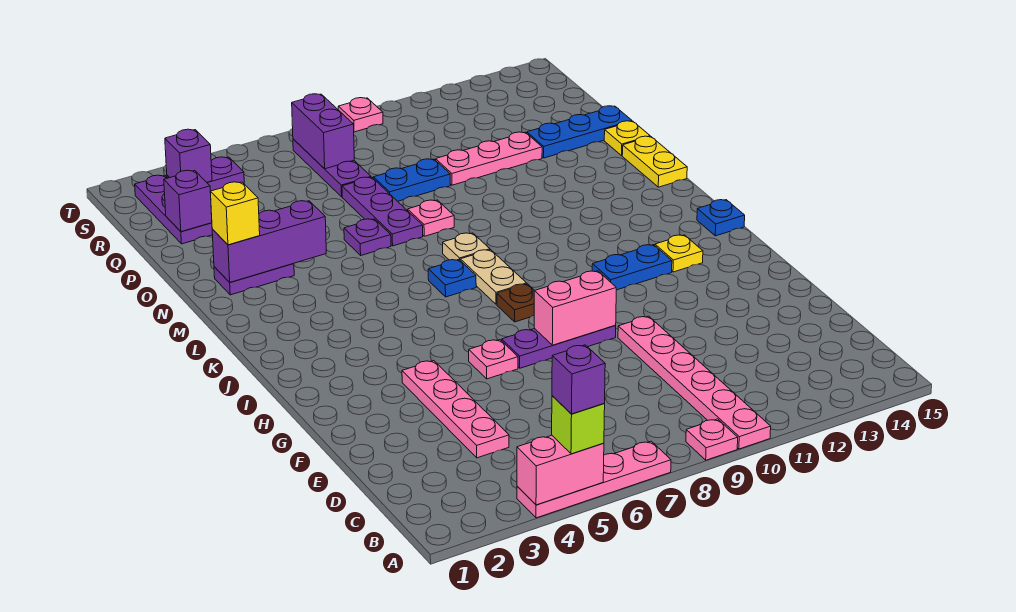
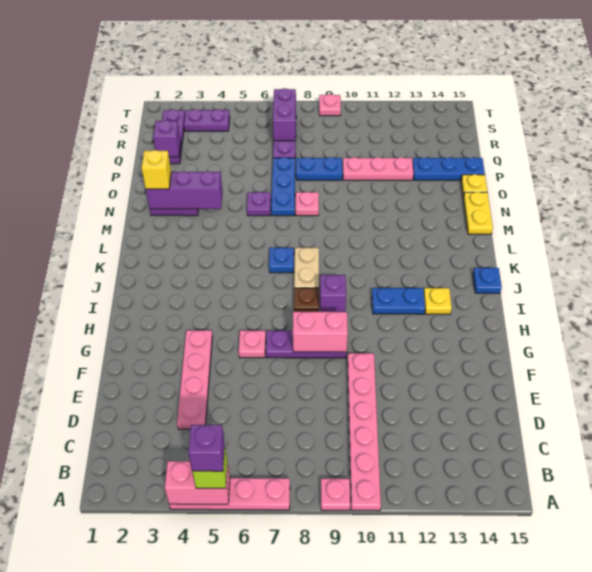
tan plate L8 level 1 -> none
purple plate N7:P7 level 1 -> blue plate N7:P7 level 1
purple brick S3 level 2 -> purple brick I9 level 1

